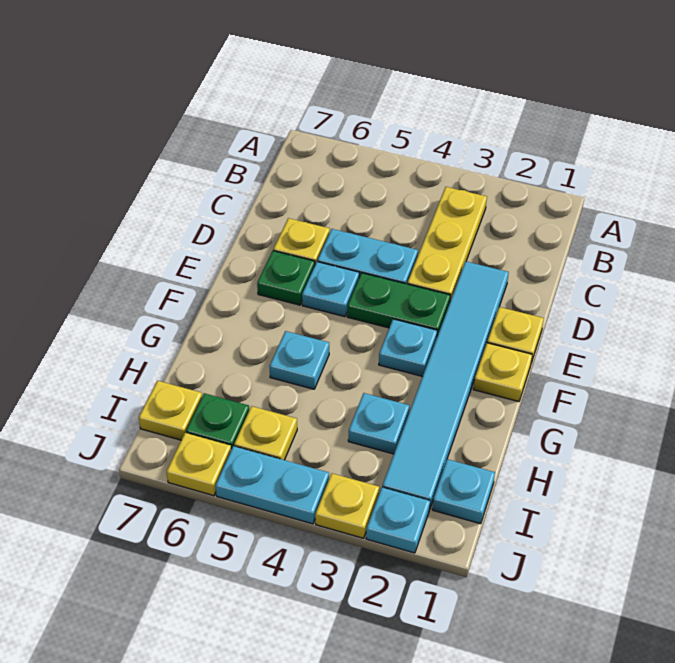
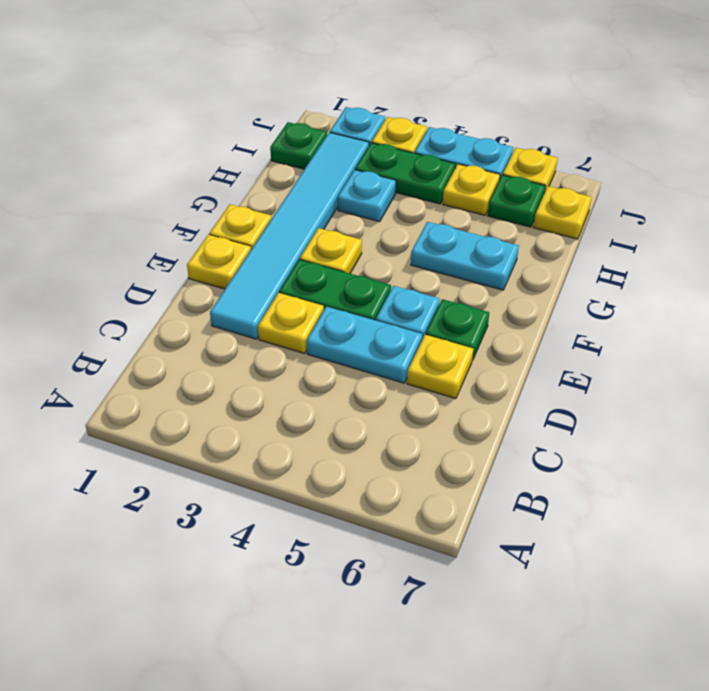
yellow plate B3:D3 level 1 -> yellow plate D3 level 1
cyan plate F3 level 1 -> yellow plate F3 level 1
cyan plate G5 level 1 -> cyan plate G5:G6 level 1
cyan plate I1 level 1 -> green plate I1 level 1
none -> green plate I3:I4 level 1

